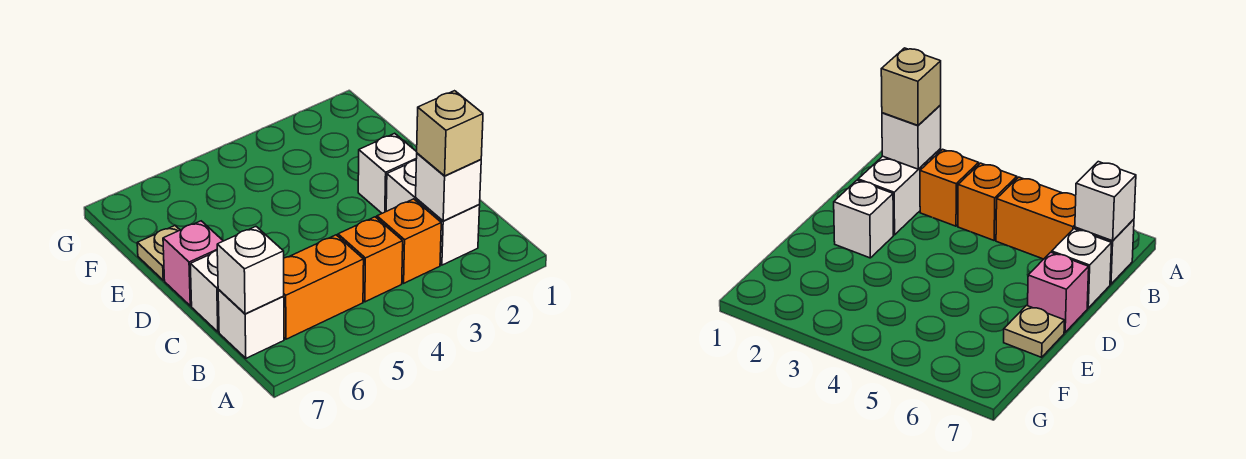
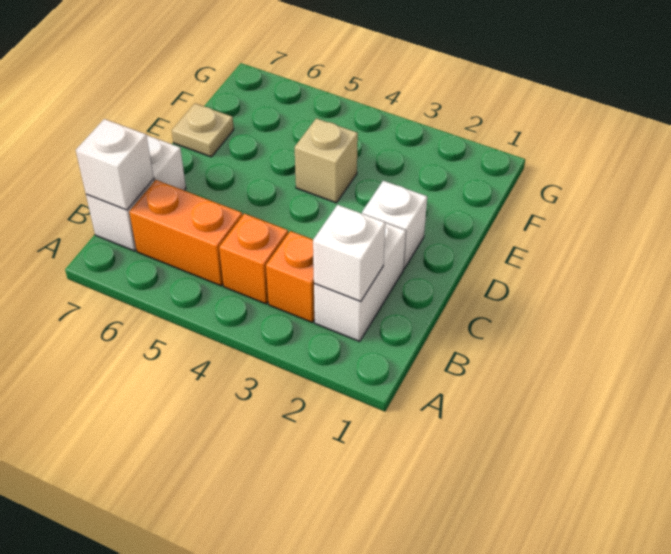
tan brick B2 level 3 -> tan brick E4 level 1
pink brick D7 level 1 -> none

